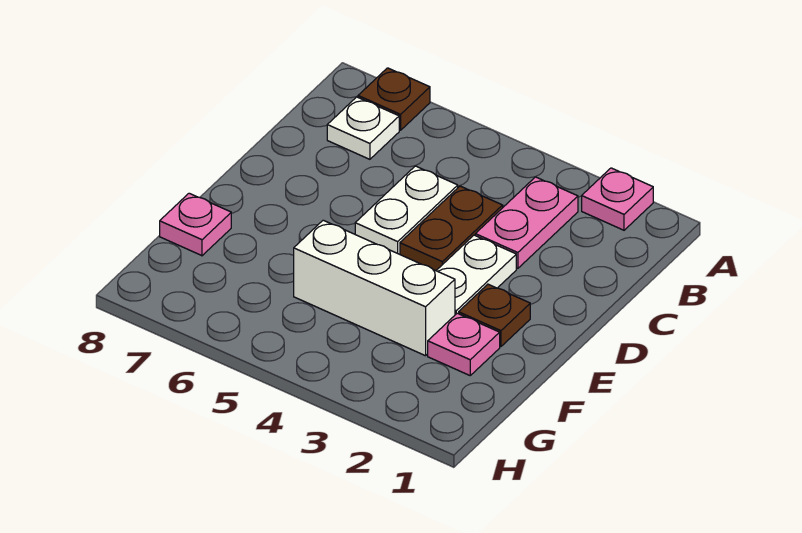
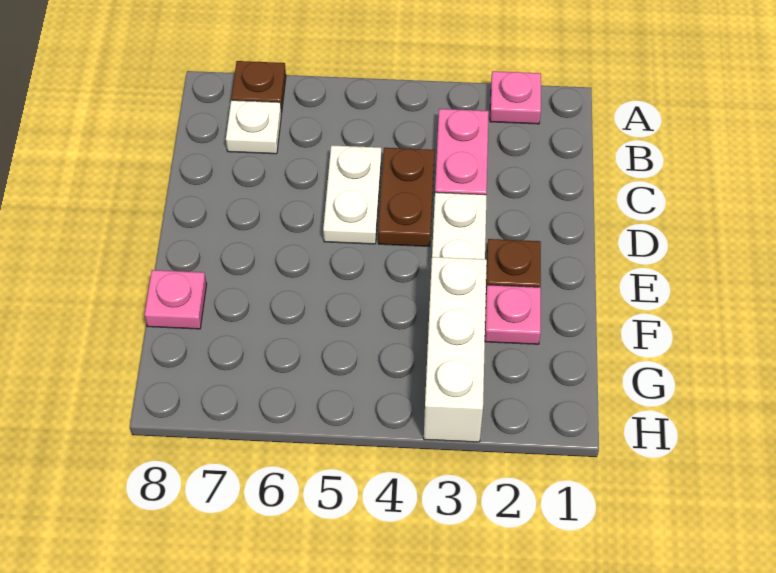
white brick F3:F5 level 1 -> white brick F3:H3 level 1

